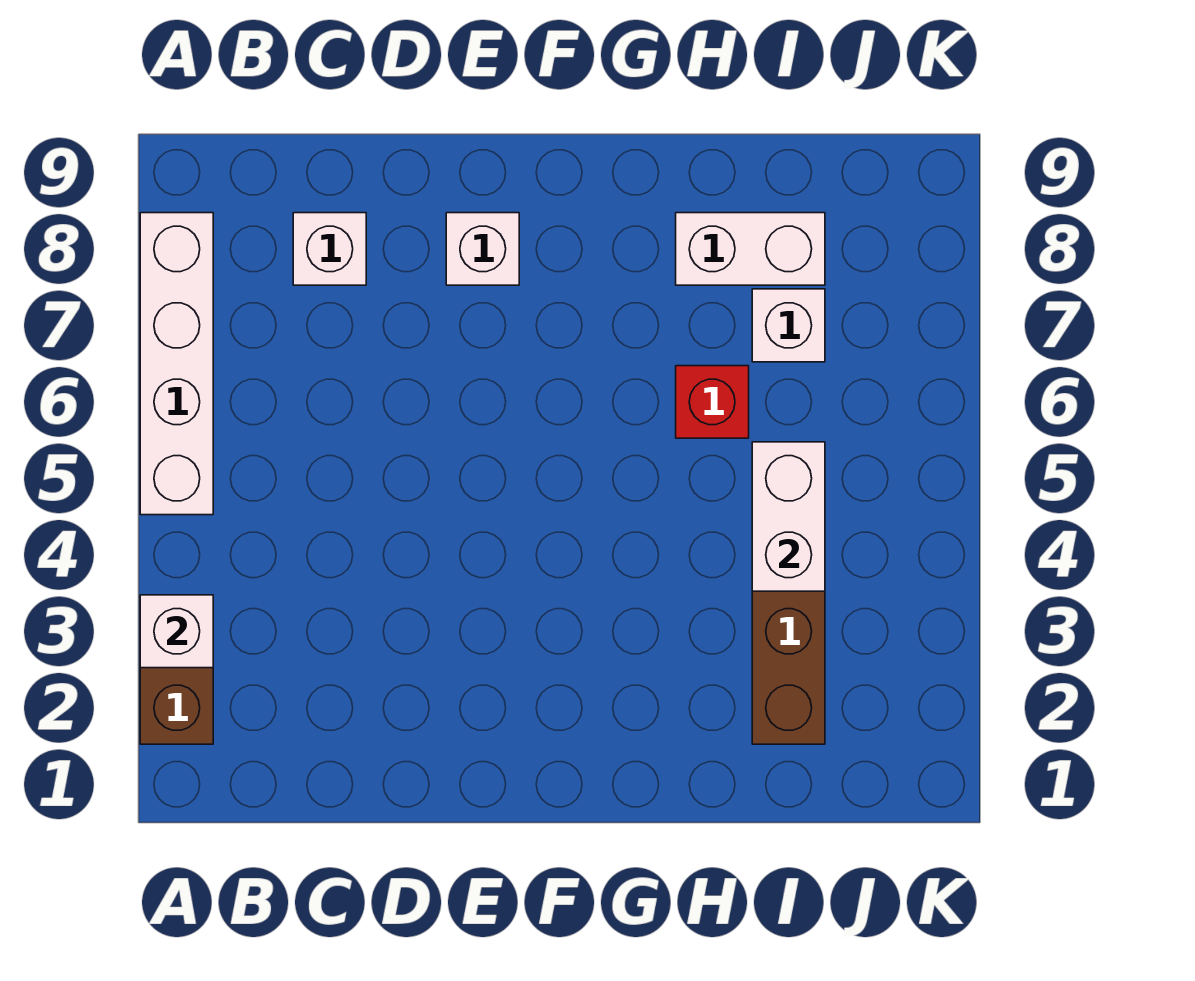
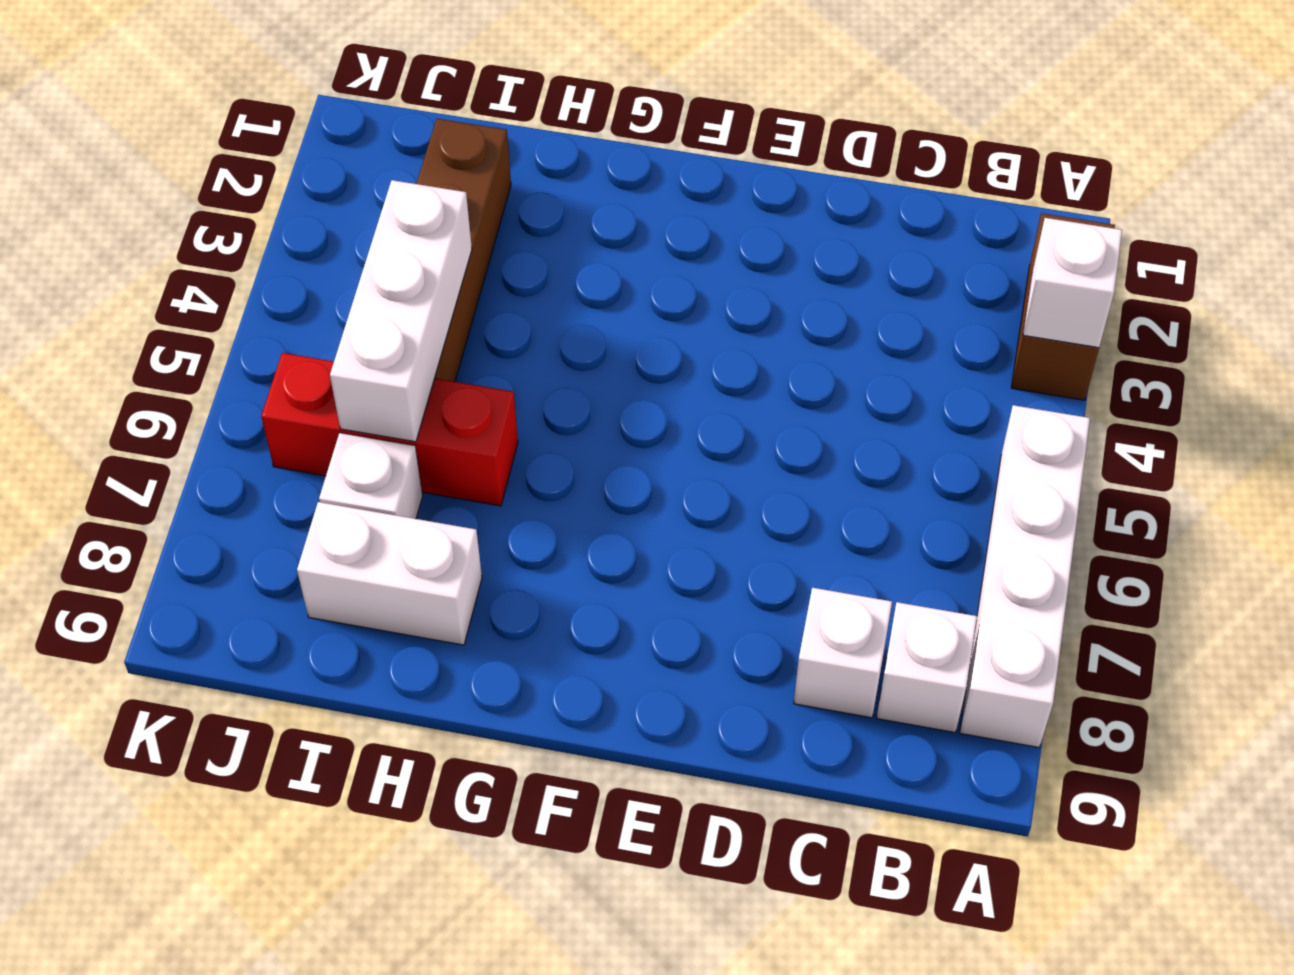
white brick E8 level 1 -> white brick B8 level 1
red brick H6 level 1 -> red brick H6:J6 level 1
white brick I4:I5 level 2 -> white brick I4:I6 level 2

